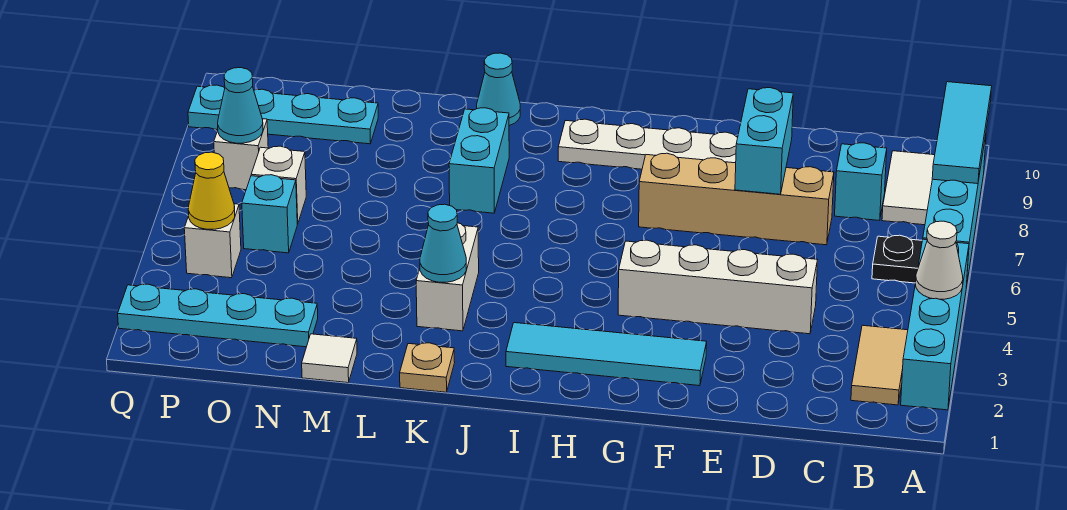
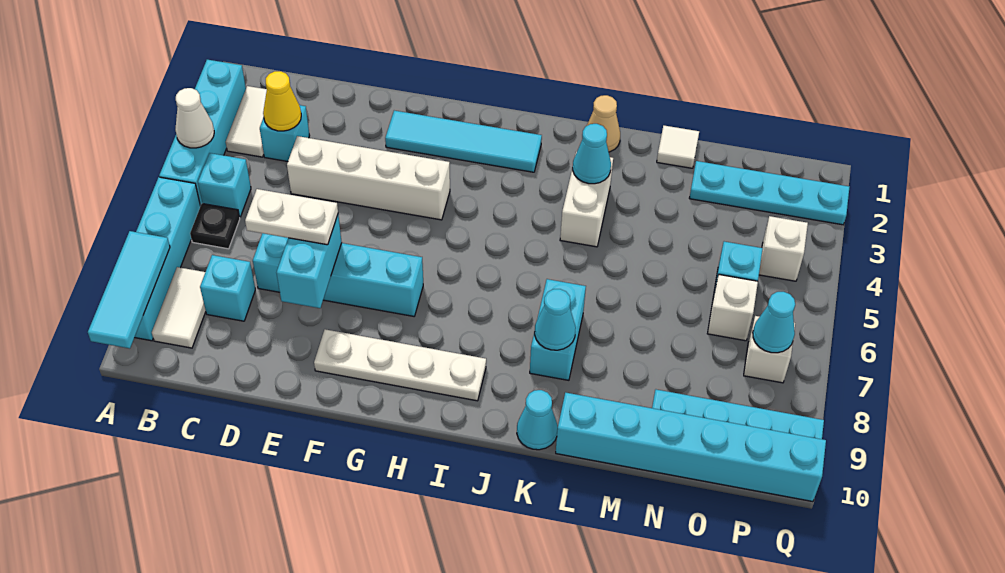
tan tile B2:B3 level 1 -> white tile B2:B3 level 1
none -> cyan brick B5 level 1
none -> cyan brick C3 level 1
tan brick D7:G7 level 1 -> cyan brick D7:G7 level 1
none -> white plate D7:E7 level 3
tan plate K1 level 1 -> tan cone K1 level 1
none -> cyan cone K8 level 2
none -> cyan brick L10:Q10 level 1
yellow cone P4 level 2 -> yellow cone C3 level 2

